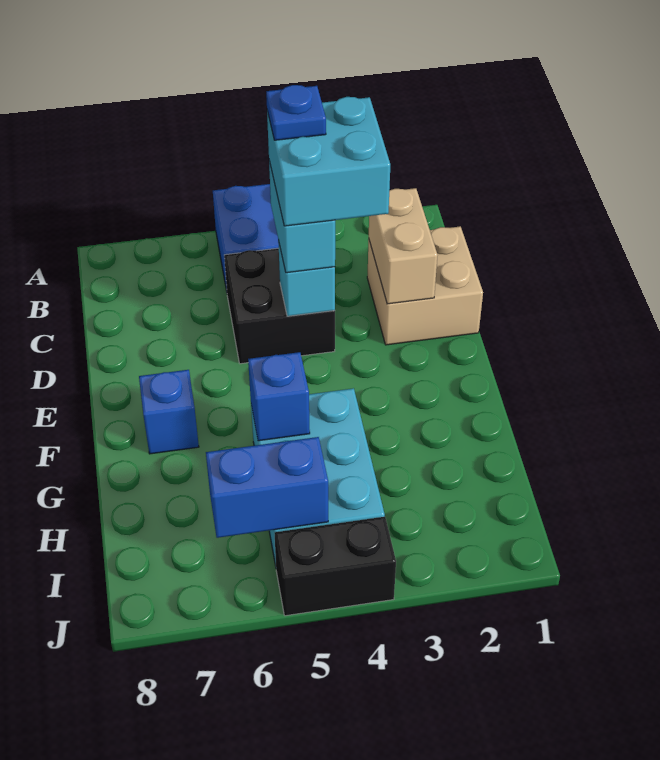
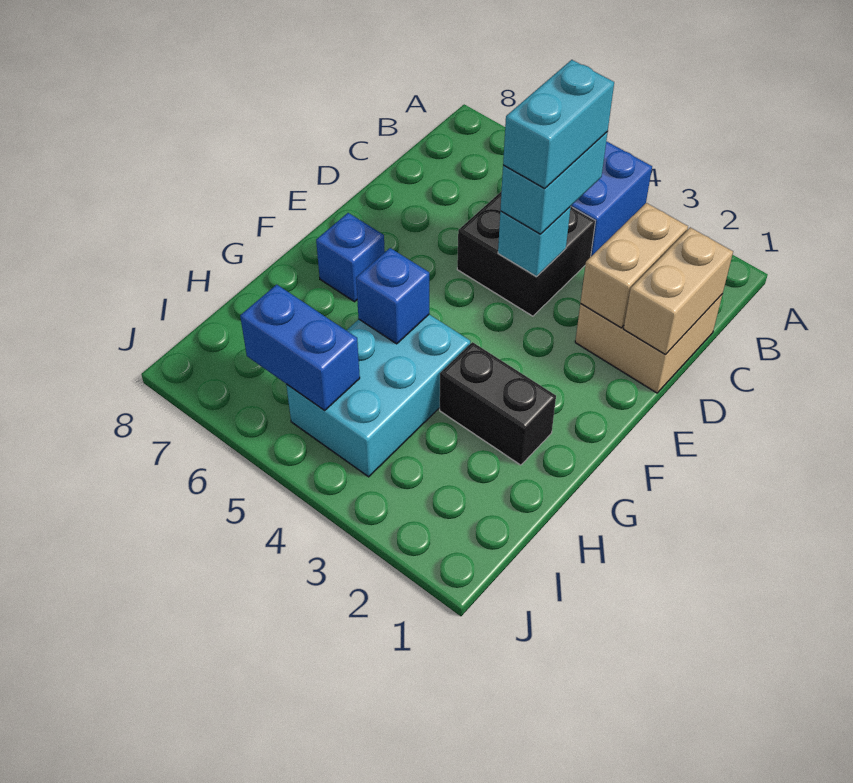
none -> tan brick C1:D1 level 2
cyan brick C3:D4 level 4 -> cyan brick C4:D4 level 4
blue plate C4 level 5 -> none
black brick J4:J5 level 1 -> black brick G2:G3 level 1

